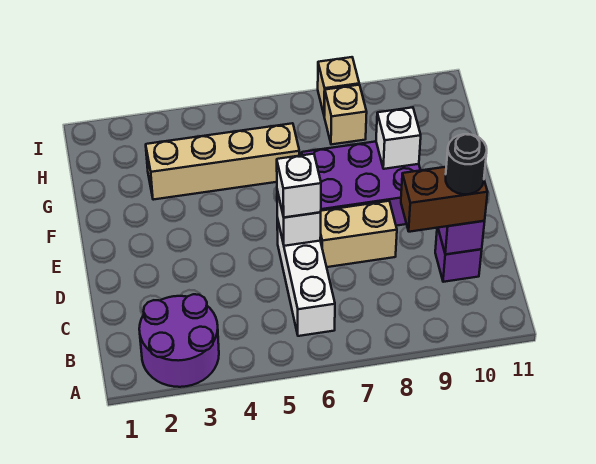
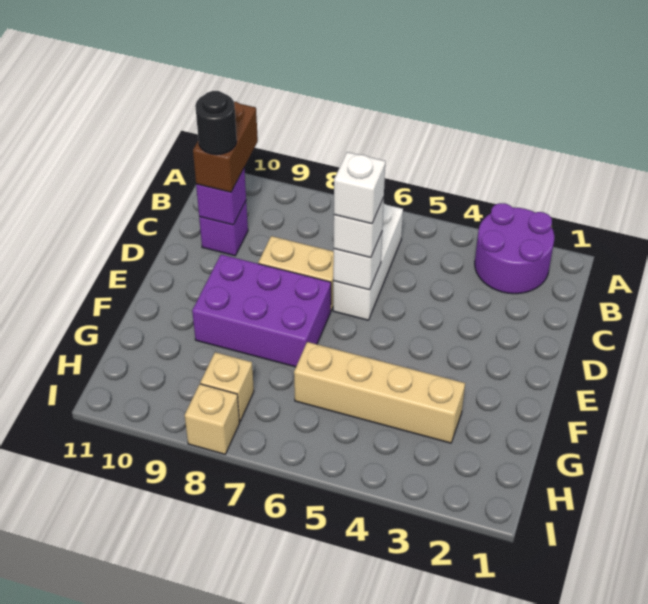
brown brick C9:C10 level 3 -> brown brick B10:C10 level 3
white brick F9 level 2 -> white brick D6 level 4

